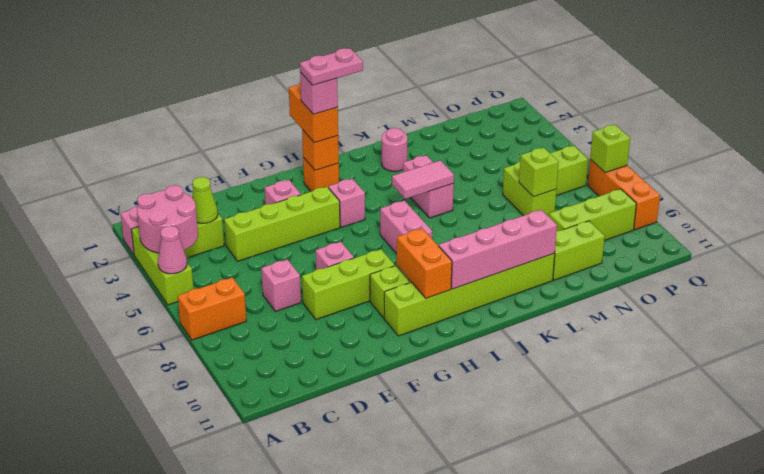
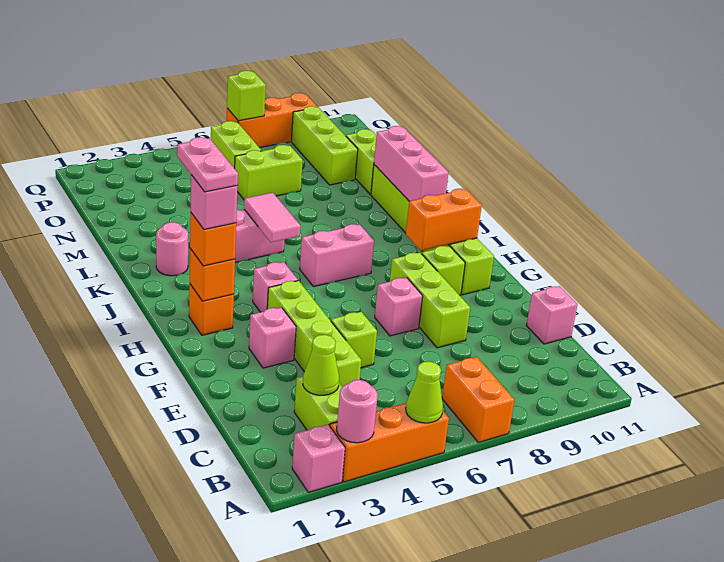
lime brick A3:A5 level 1 -> orange brick A3:A5 level 1
pink round brick A3:B4 level 2 -> pink round brick A3 level 2
pink cone A5 level 2 -> lime cone A5 level 2
pink brick D7 level 1 -> pink brick D11 level 1
orange brick H1:H2 level 3 -> orange brick H2 level 3
pink brick I10:L10 level 2 -> pink brick J10:L10 level 2
lime brick N7 level 2 -> lime brick E5 level 1

